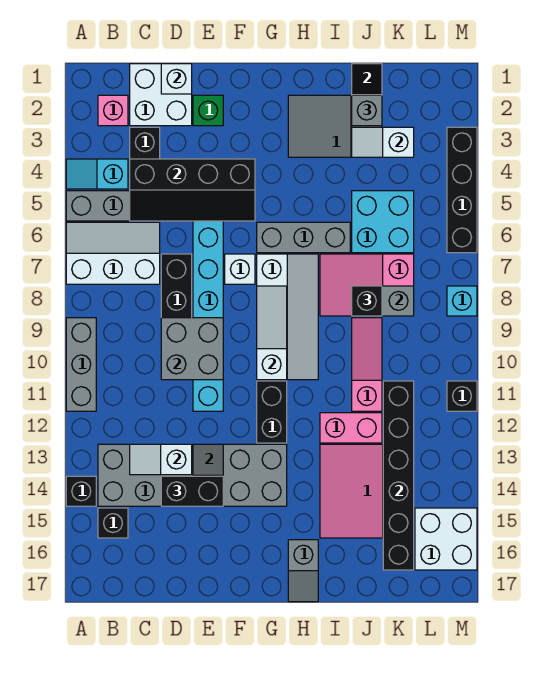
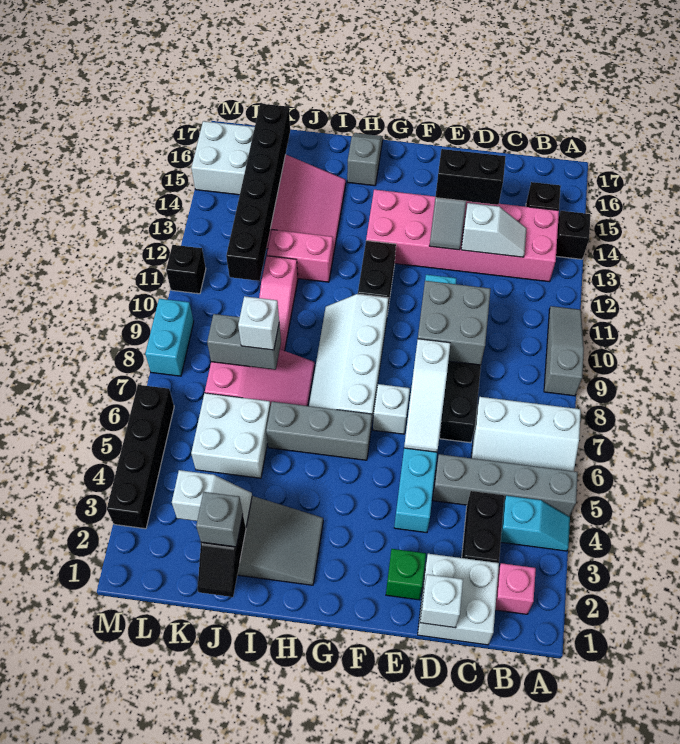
grey brick A9:A11 level 1 -> grey slope A9:A11 level 1 top 9
grey brick B13:G14 level 1 -> pink brick B13:G14 level 1
black slope C4:F5 level 2 top 4 -> none
white slope G8:G10 level 2 top 10 -> white slope E6:E8 level 2 top 8
cyan brick J5:K6 level 1 -> white brick J5:K6 level 1
black brick J8 level 3 -> white brick J8 level 3
cyan brick M8 level 1 -> cyan brick M8:M9 level 1

